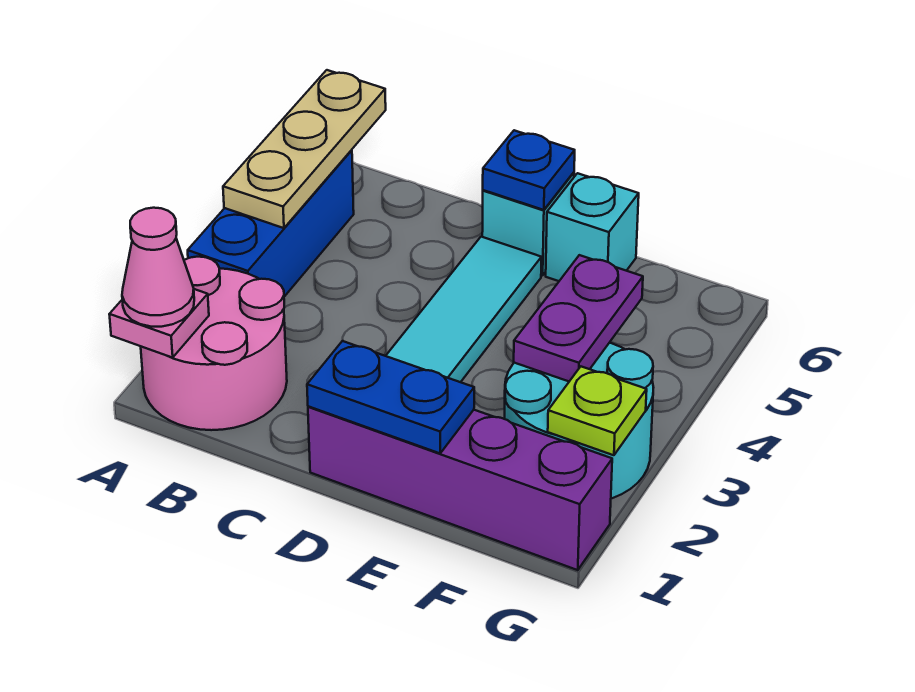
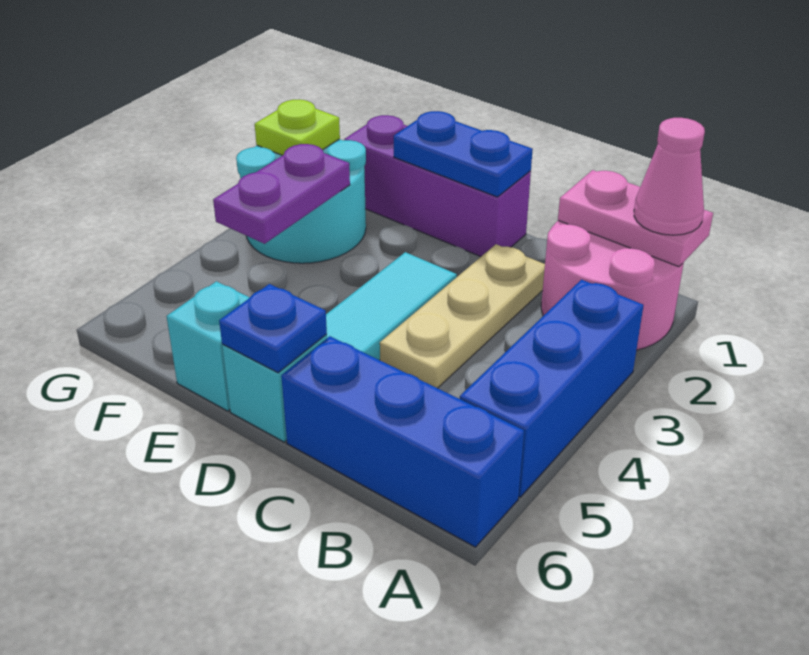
pink plate A1 level 2 -> pink plate A1:B1 level 2
tan plate A4:A6 level 2 -> tan plate C2:C4 level 1
none -> blue brick A6:C6 level 1
purple brick D1:G1 level 1 -> purple brick D1:F1 level 1

